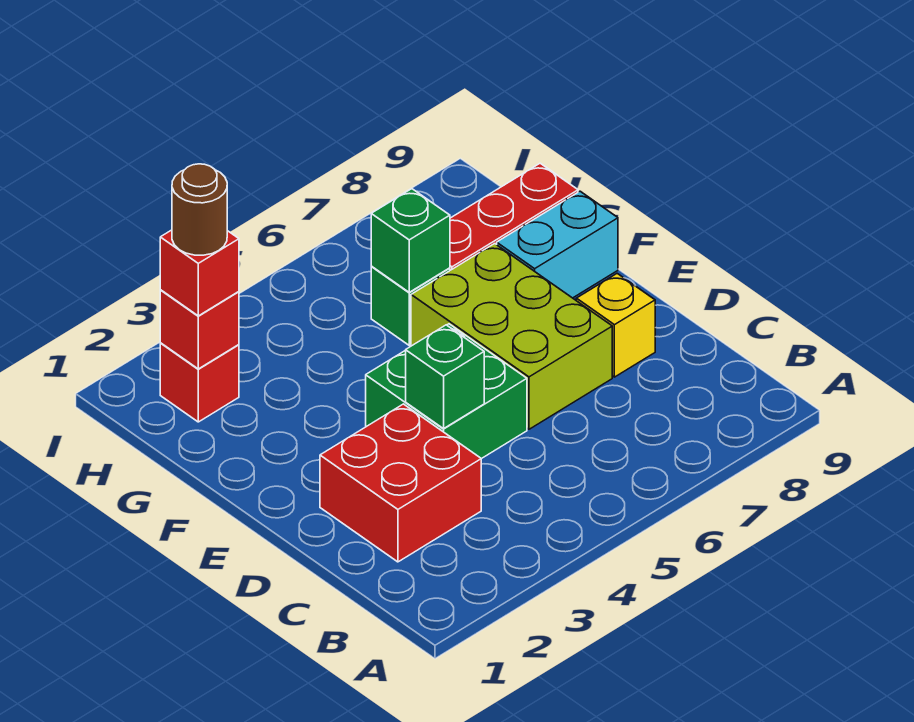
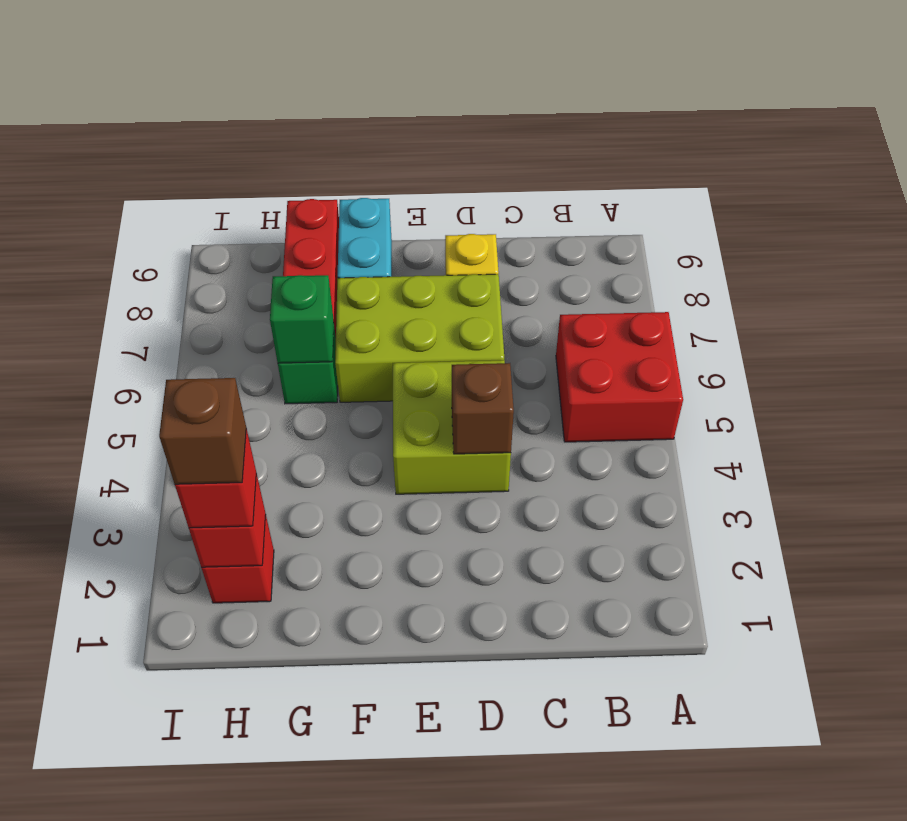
red brick C2:D3 level 1 -> red brick A5:B6 level 1
green brick D4:E5 level 1 -> lime brick D4:E5 level 1
green brick D4 level 2 -> brown brick D4 level 2
brown round brick H2 level 4 -> brown brick H2 level 4

